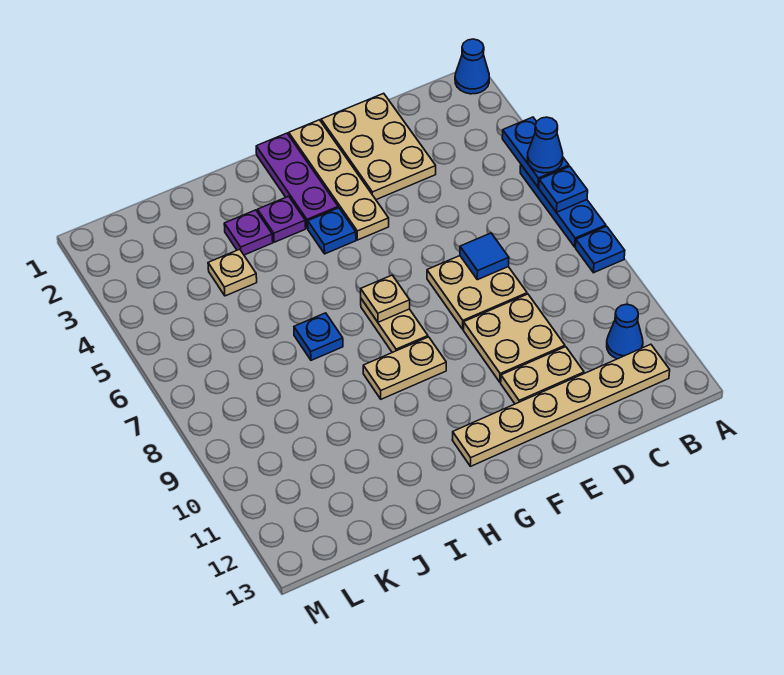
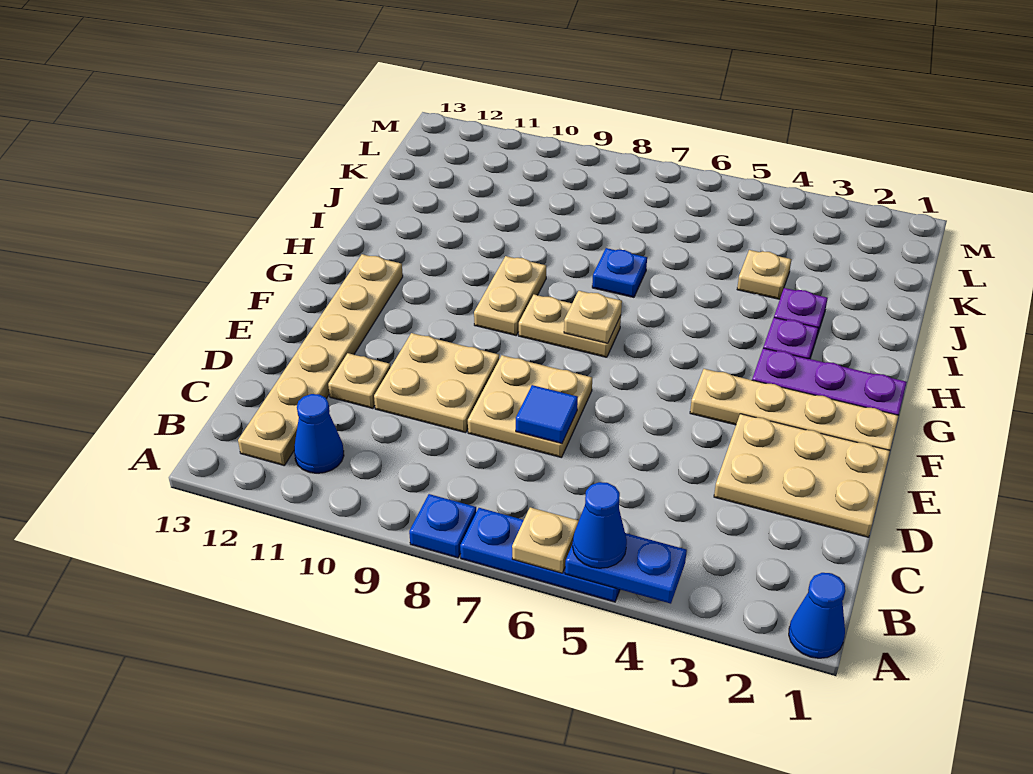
blue plate A6 level 2 -> tan plate A6 level 2
tan plate D11:E11 level 1 -> tan plate D11 level 1
blue plate G4 level 1 -> none

